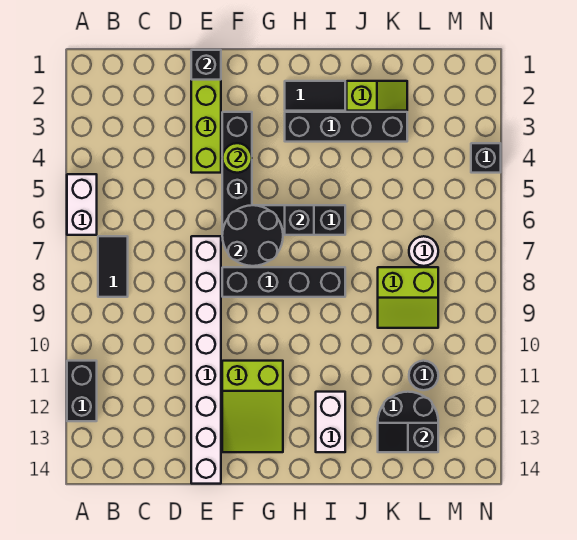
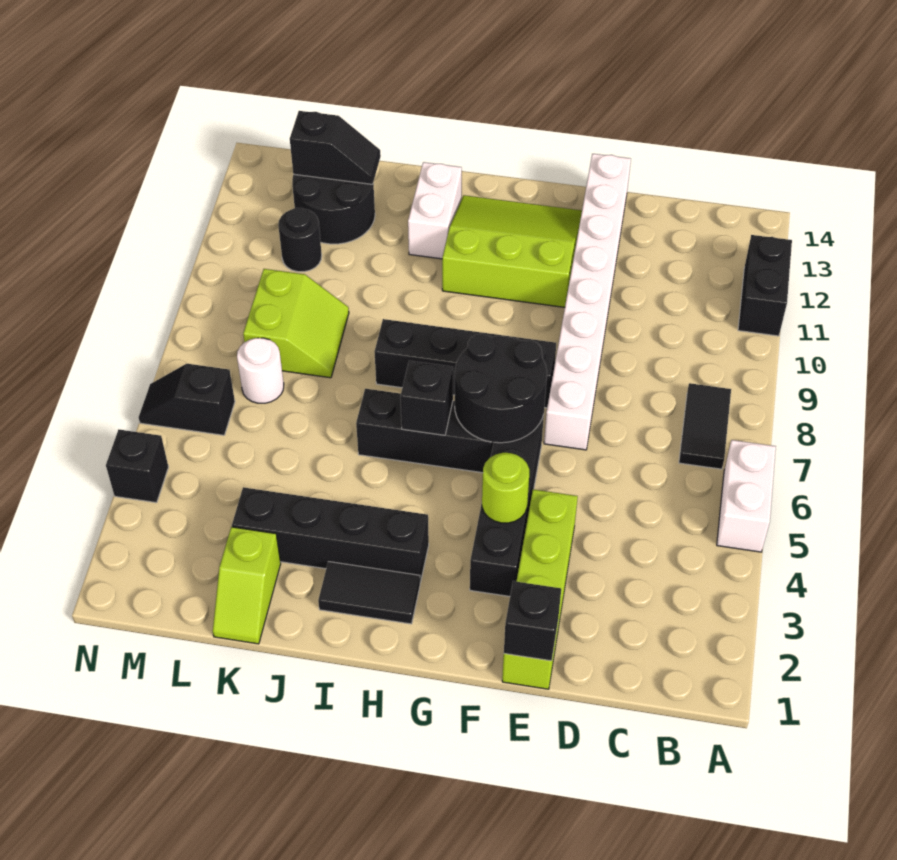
lime slope F11:G13 level 1 top 11 -> lime slope F11:H13 level 1 top 11
lime slope J2:K2 level 1 top J -> lime slope K1:K2 level 1 top 2
lime slope K8:L9 level 1 top 8 -> lime slope K8:L9 level 1 top L
none -> black slope M6:N6 level 1 top M

